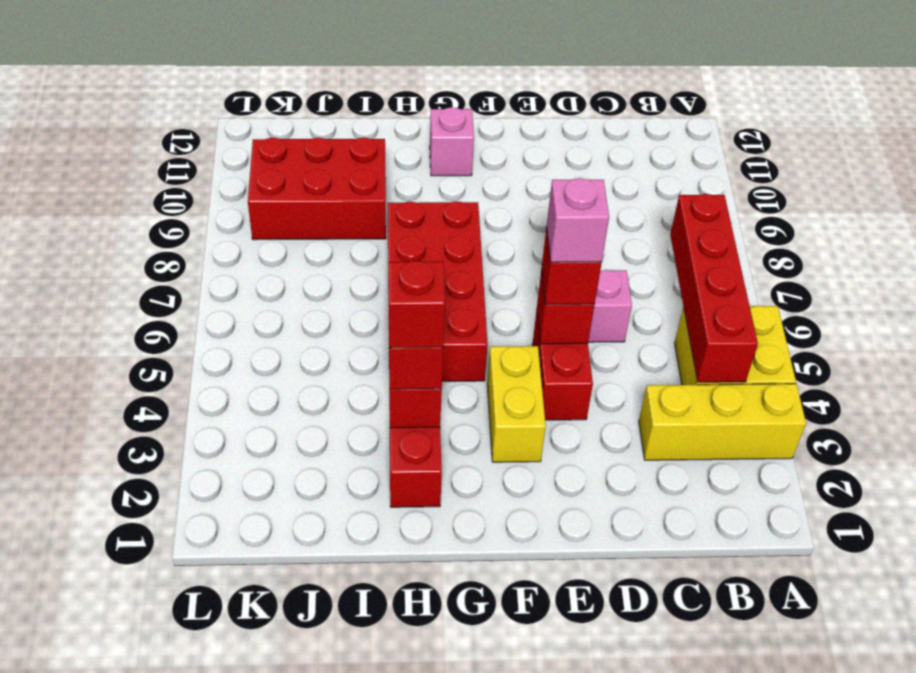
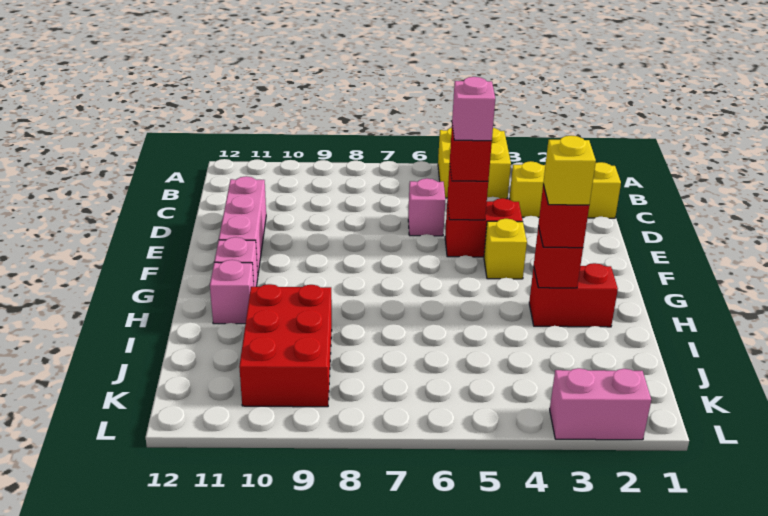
yellow brick A3:C3 level 1 -> yellow brick C1:C3 level 1
red brick B4:B7 level 2 -> none
none -> pink brick D11:F11 level 1
yellow brick F3:F4 level 1 -> yellow brick F4 level 1
red brick G5:H8 level 1 -> none
red brick H3 level 4 -> yellow brick H3 level 4
none -> pink brick H11 level 1
none -> pink brick L2:L3 level 1

